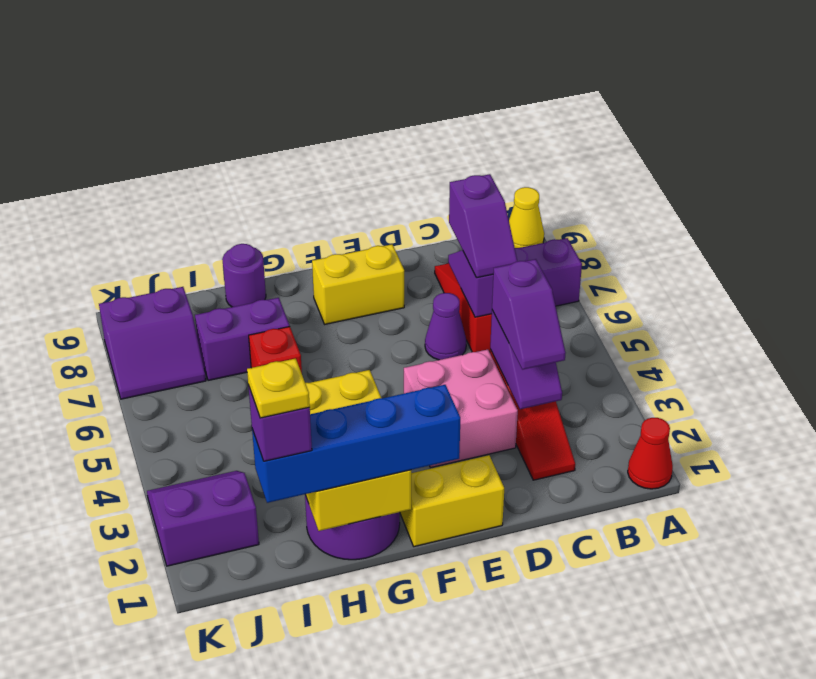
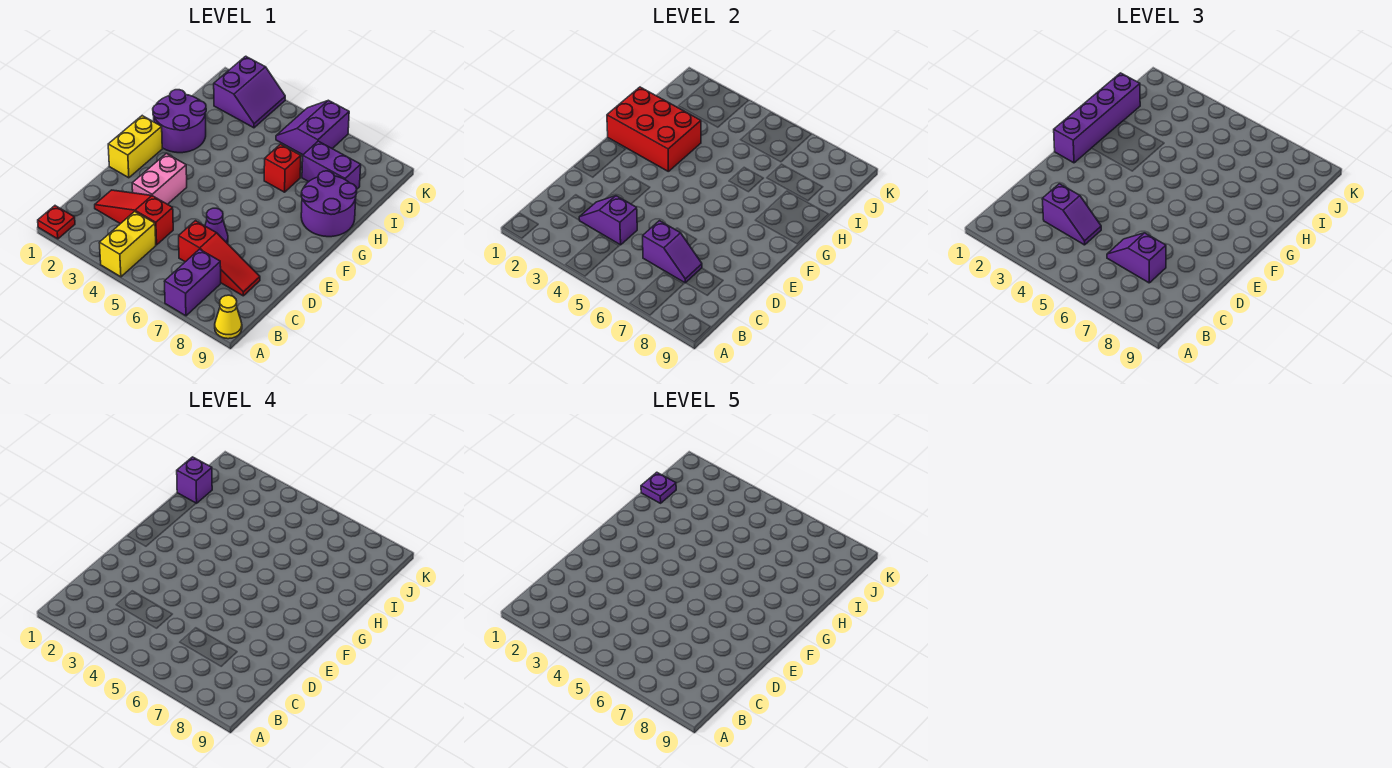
red cone A1 level 1 -> red plate A1 level 1
purple slope C3:C4 level 3 top 4 -> purple slope C3:C4 level 3 top 3
pink brick D3:E4 level 1 -> pink brick D3:E3 level 1
yellow brick E8:F8 level 1 -> yellow brick A4:B4 level 1
blue brick F1:I1 level 3 -> purple brick F1:I1 level 3
yellow brick G1:H3 level 2 -> red brick G1:H3 level 2
purple brick H7:I7 level 1 -> purple brick I7:I8 level 1
purple round brick H9 level 1 -> purple round brick G8:H9 level 1
yellow plate I1 level 5 -> purple plate I1 level 5
purple slope J7:K8 level 1 top 8 -> purple slope J5:K6 level 1 top 6

